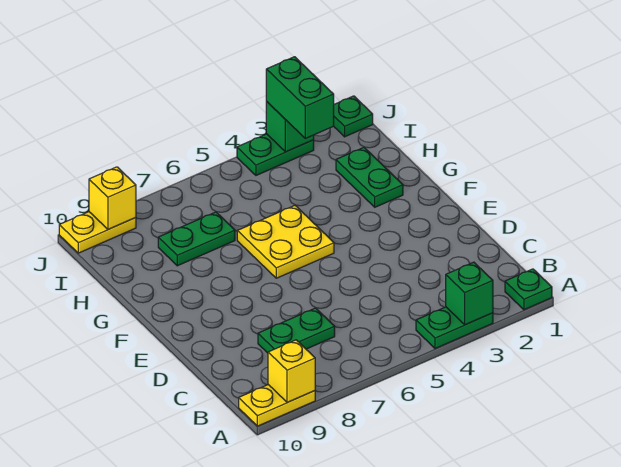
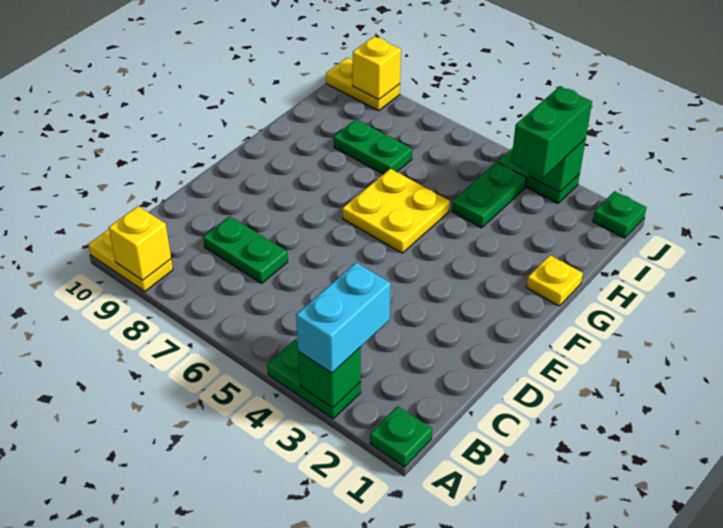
none -> cyan brick A3:B3 level 3
none -> yellow plate G1 level 1
green plate G2:H2 level 1 -> green plate H4:I4 level 1

